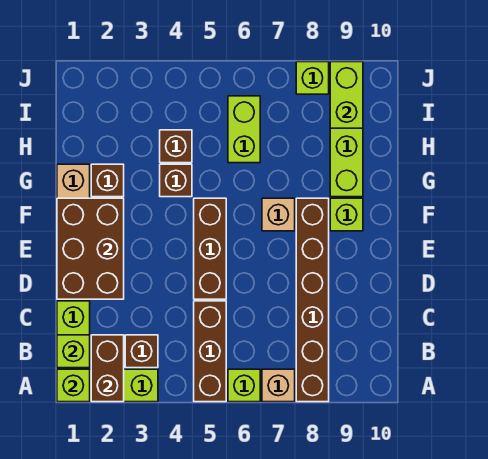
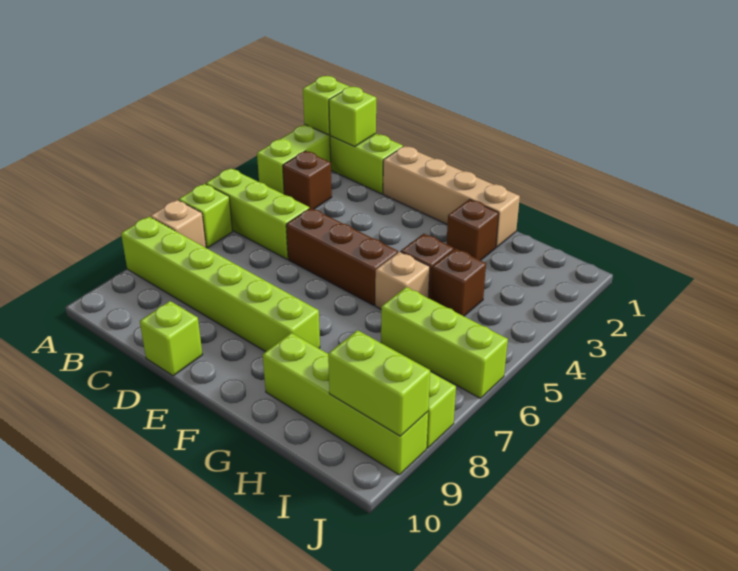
brown brick A2:B2 level 2 -> none
brown brick A5:C5 level 1 -> lime brick A5:C5 level 1
brown brick A8:F8 level 1 -> lime brick A8:F8 level 1
brown brick D1:F2 level 2 -> none
tan brick F7 level 1 -> tan brick G5 level 1
lime brick F9 level 1 -> lime brick D10 level 1
lime brick H6:I6 level 1 -> lime brick H6:J6 level 1

